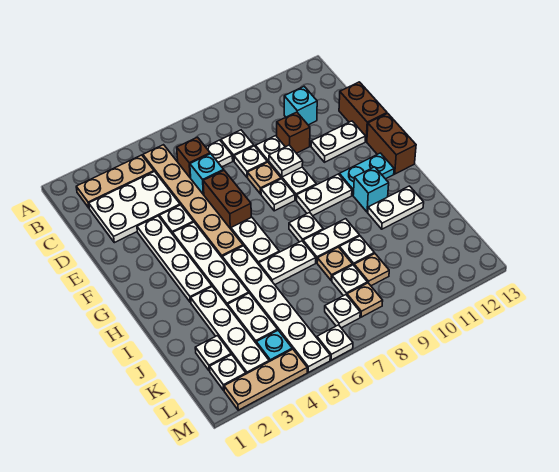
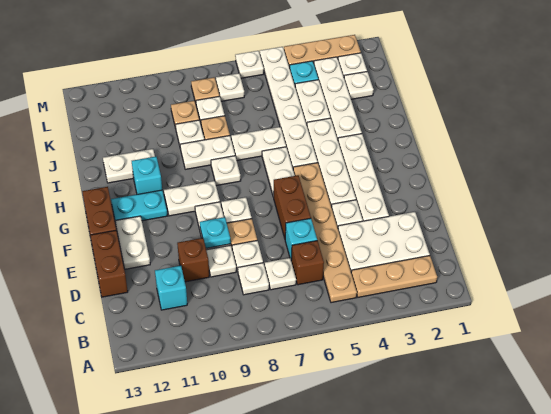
white plate E9 level 2 -> cyan plate E9 level 2
white plate E11:E12 level 1 -> white plate E12:F12 level 1

